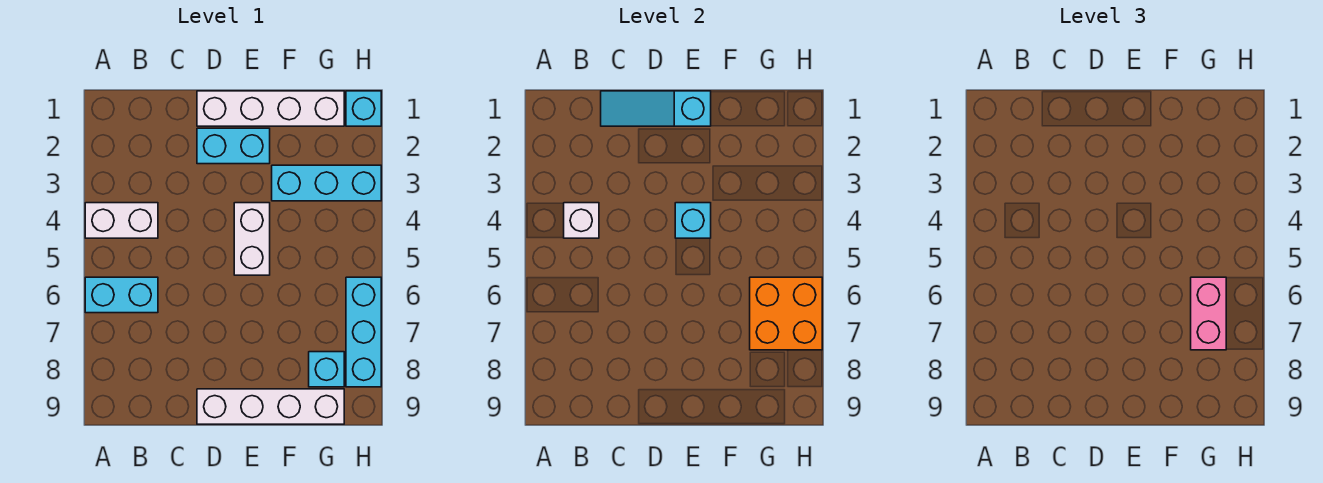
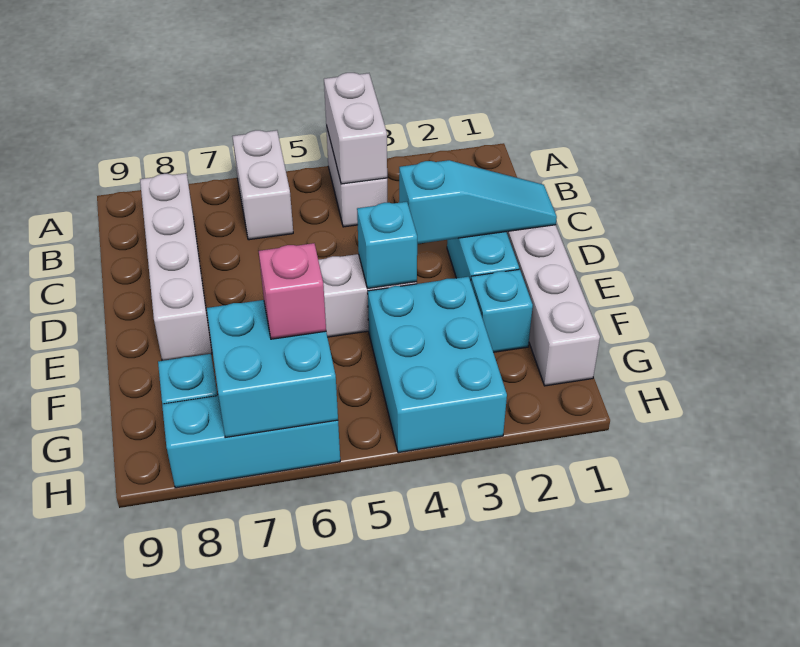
cyan brick A6:B6 level 1 -> white brick A6:B6 level 1
white brick B4 level 2 -> white brick A4:B4 level 2
cyan slope C1:E1 level 2 top E -> cyan slope D1:D3 level 2 top 3
white brick D9:G9 level 1 -> white brick B8:E8 level 1
cyan brick F3:H3 level 1 -> cyan brick F3:H4 level 1
orange brick G6:H7 level 2 -> cyan brick G6:H7 level 2
pink brick G6:G7 level 3 -> pink brick G6 level 3
cyan brick H1 level 1 -> cyan brick F2 level 1

